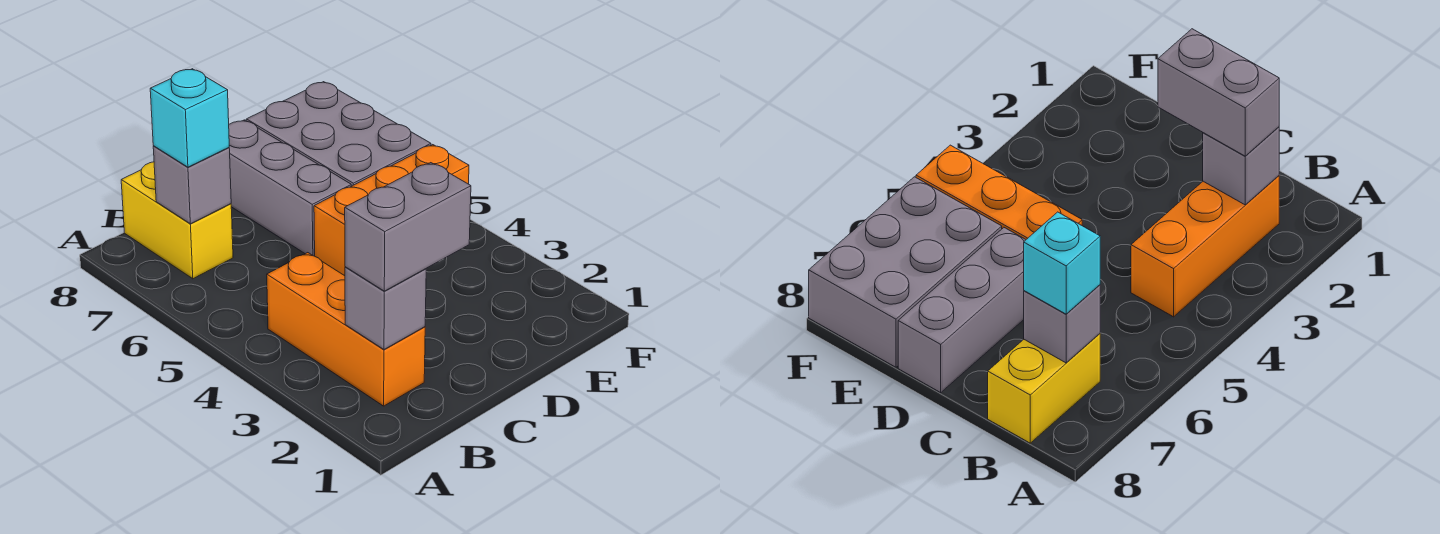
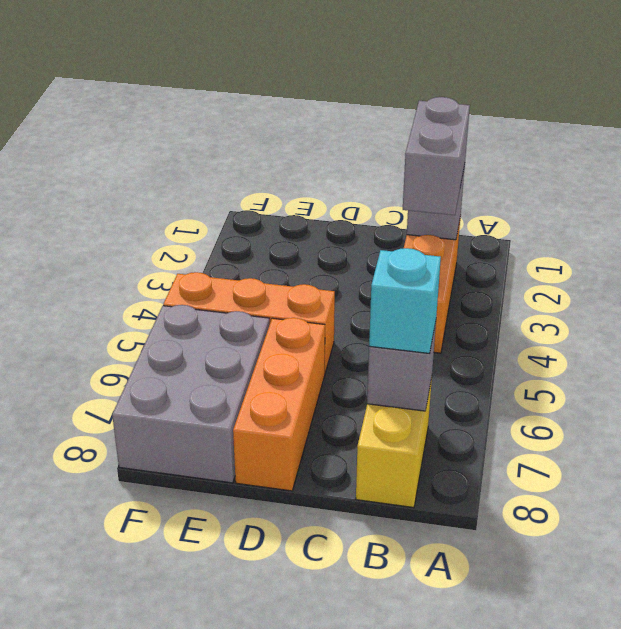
grey brick B2:C2 level 3 -> grey brick B2:B3 level 3
grey brick D6:D8 level 1 -> orange brick D6:D8 level 1

